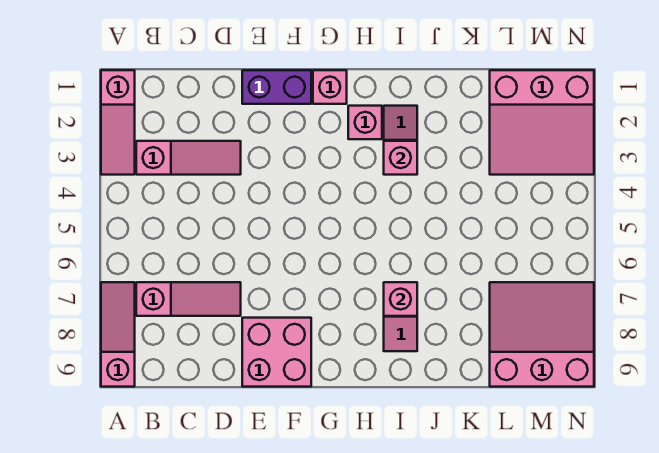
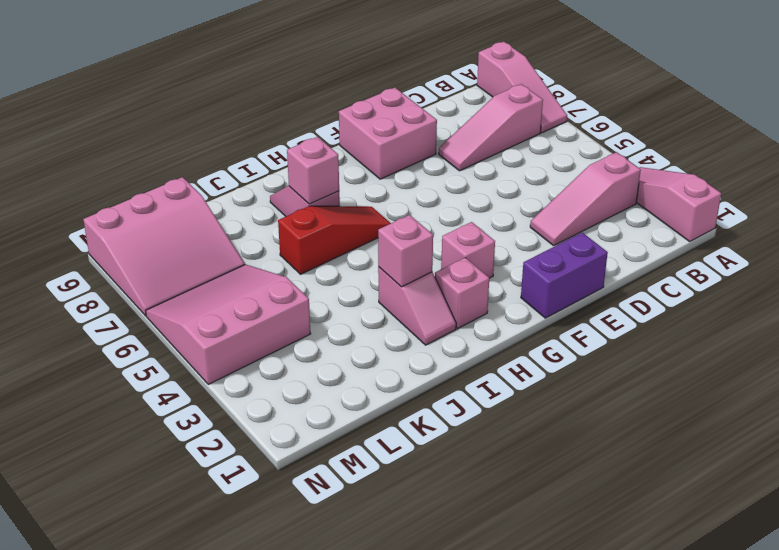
pink brick G1 level 1 -> pink brick G3 level 1
none -> red slope H6:J6 level 1 top J
pink slope L1:N3 level 1 top 1 -> pink slope L4:N6 level 1 top 4

